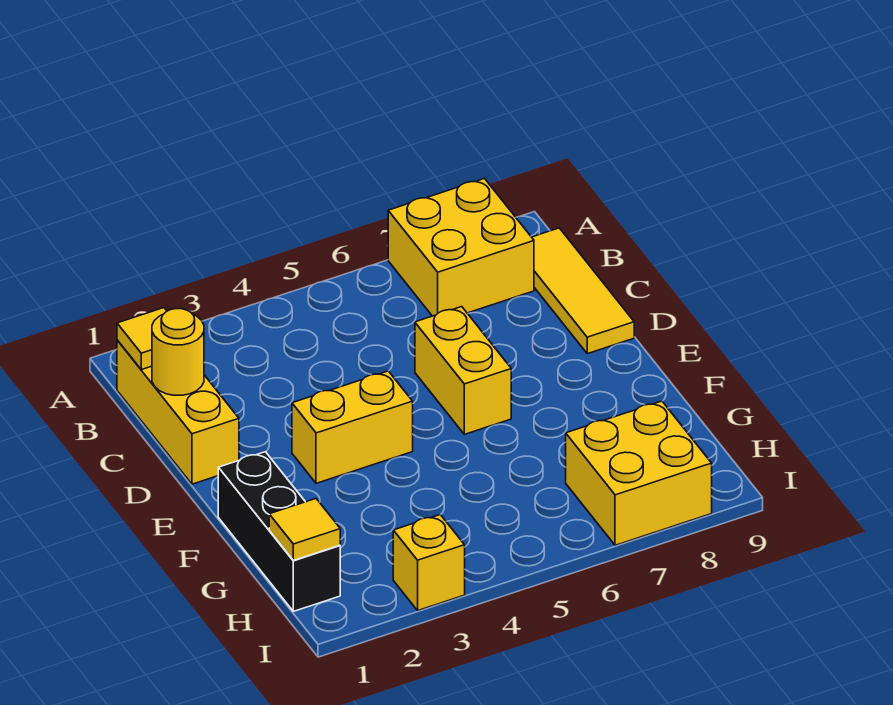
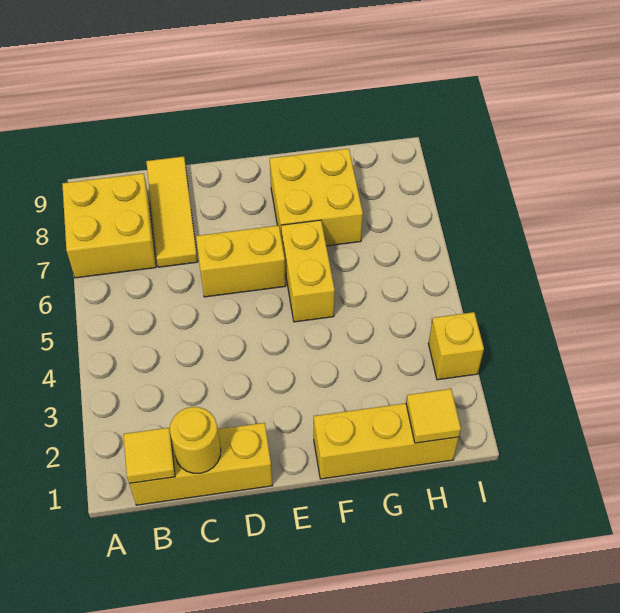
yellow tile B9:D9 level 1 -> yellow tile C7:C9 level 1
yellow brick E3:E4 level 1 -> yellow brick F5:F6 level 1
black brick F1:H1 level 1 -> yellow brick F1:H1 level 1
yellow brick H7:I8 level 1 -> yellow brick F7:G8 level 1

